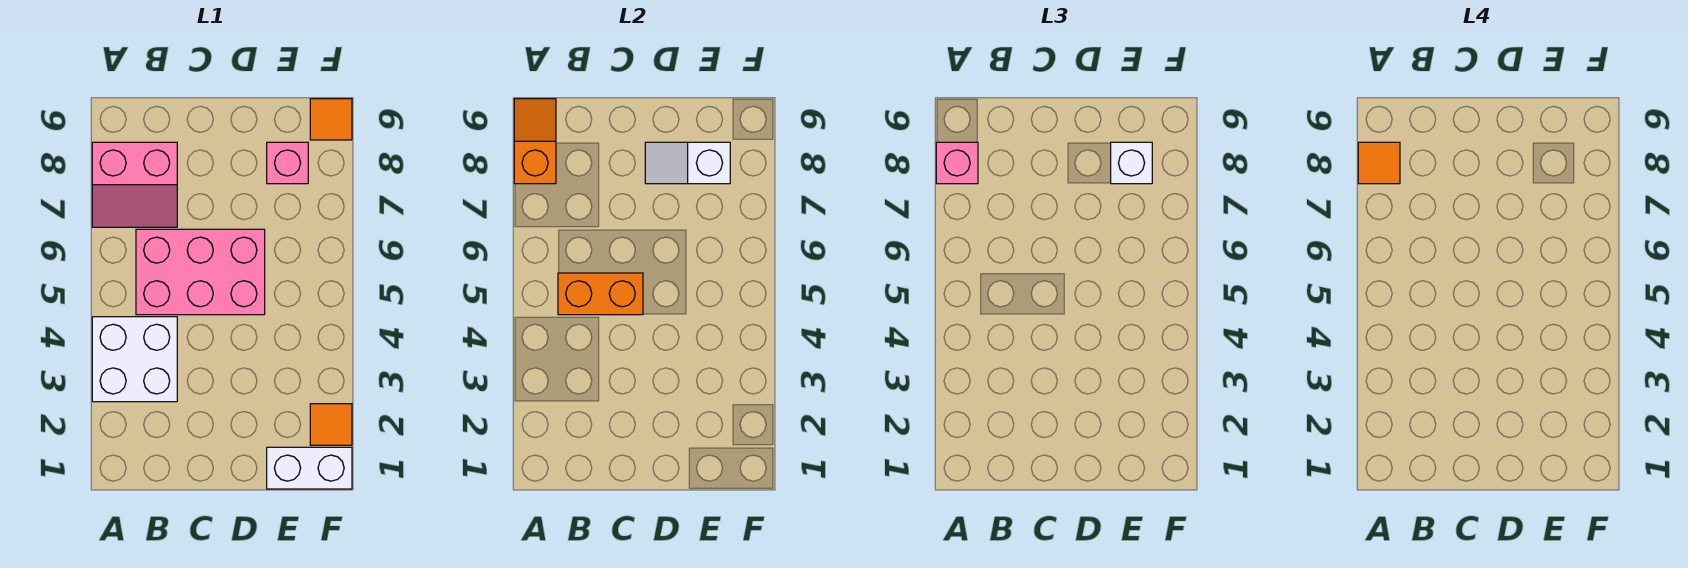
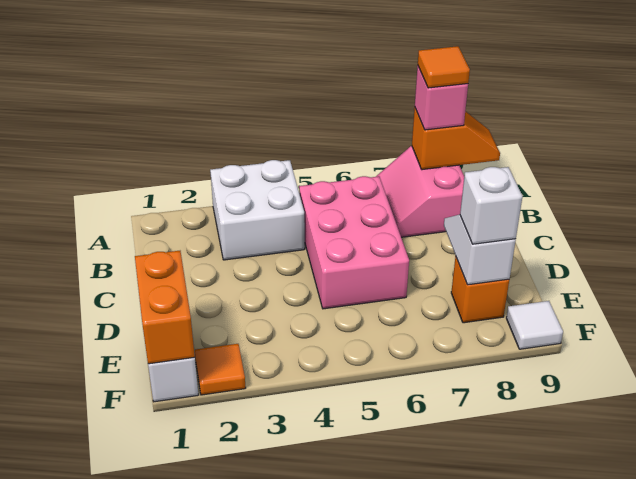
orange brick B5:C5 level 2 -> orange brick E1:F1 level 2
pink brick E8 level 1 -> orange brick E8 level 1
orange tile F9 level 1 -> white tile F9 level 1

